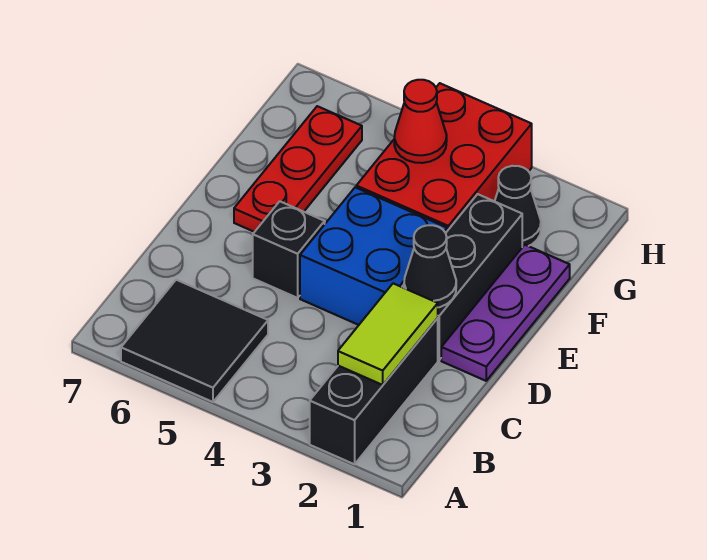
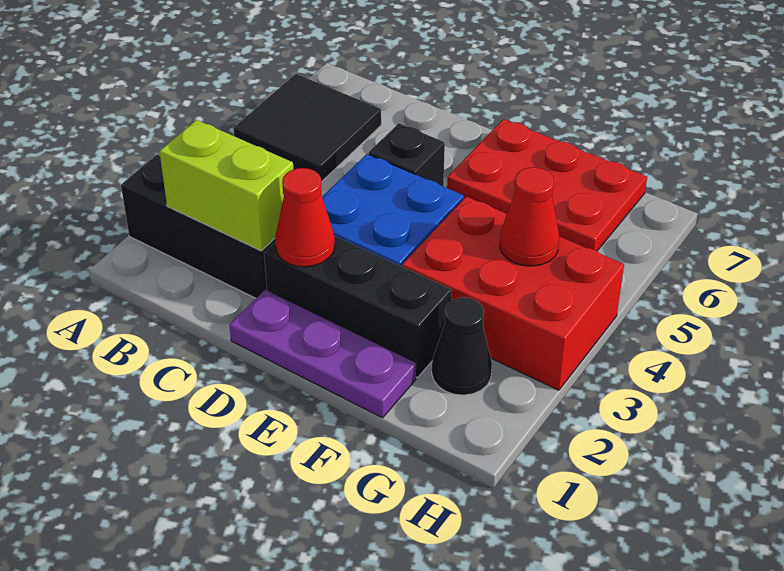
lime tile B2:C2 level 2 -> lime brick B2:C2 level 2
black cone D2 level 2 -> red cone D2 level 2
red plate E6:G6 level 1 -> red plate E6:G7 level 1

